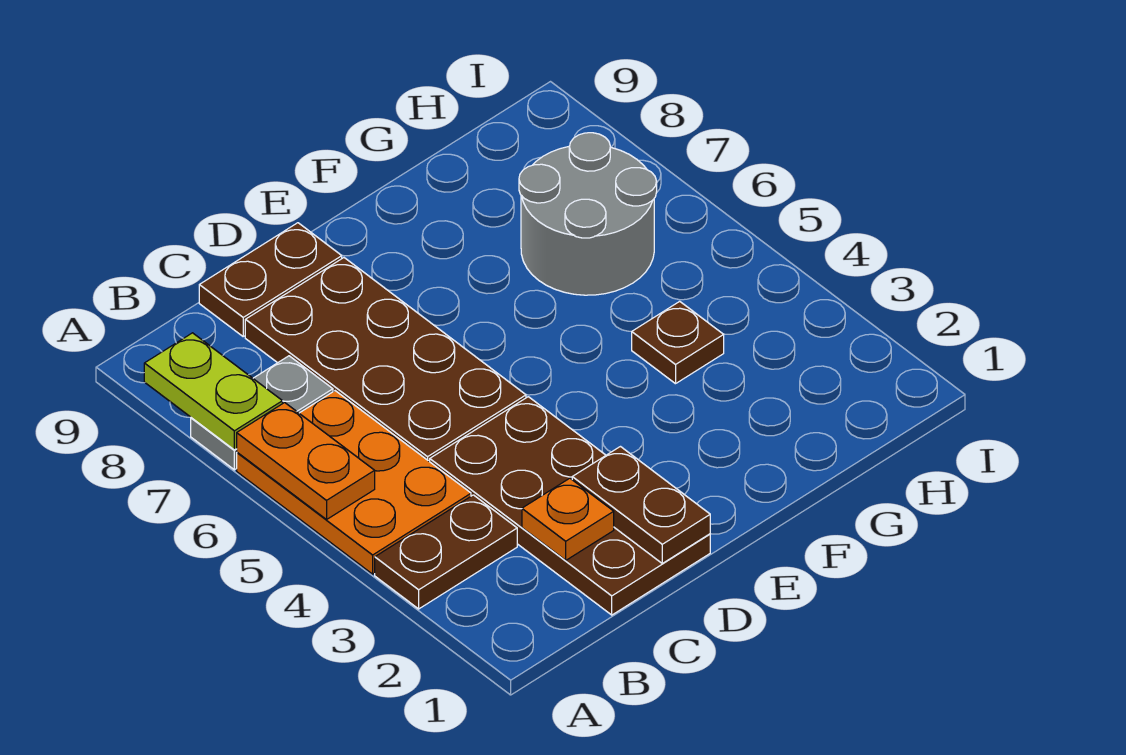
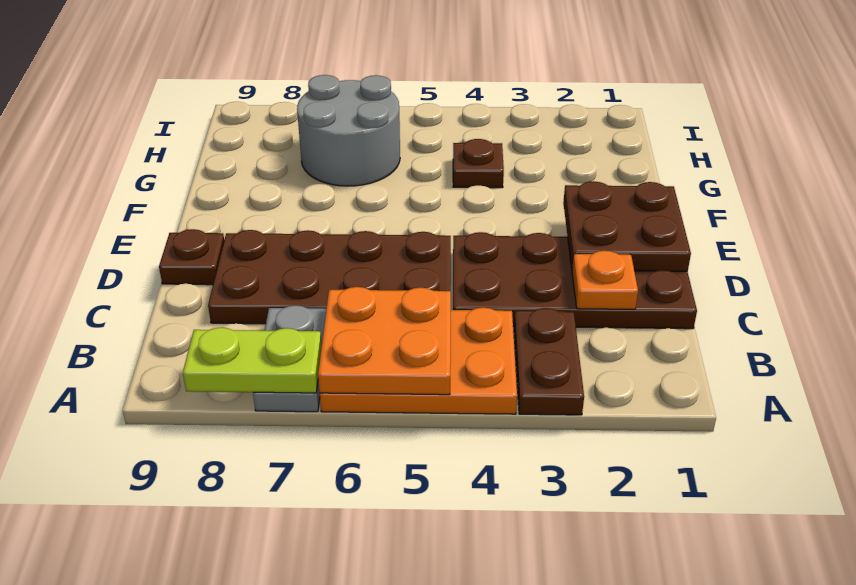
orange plate A5:A6 level 2 -> orange plate A5:B6 level 2
brown plate C9:D9 level 1 -> brown plate D9 level 1
brown plate D1:D2 level 2 -> brown plate D1:E2 level 2

